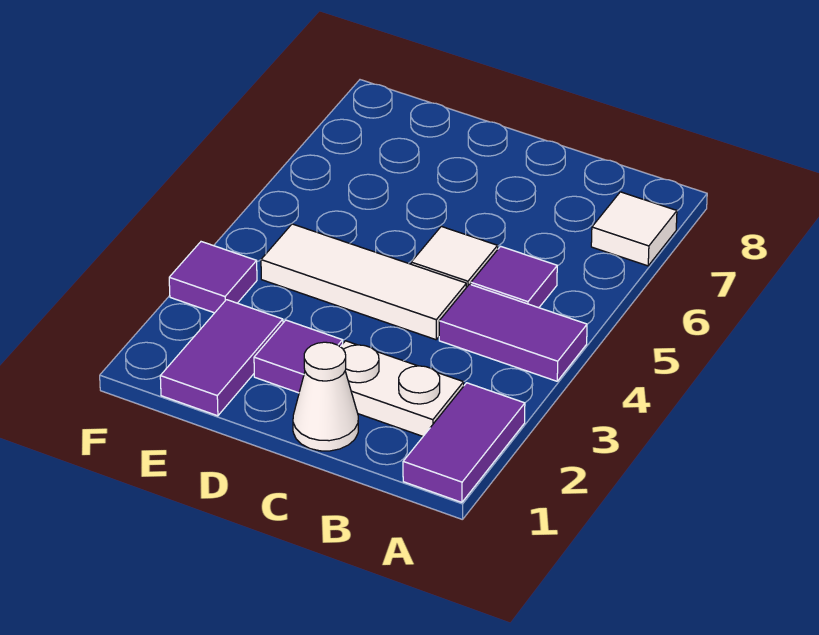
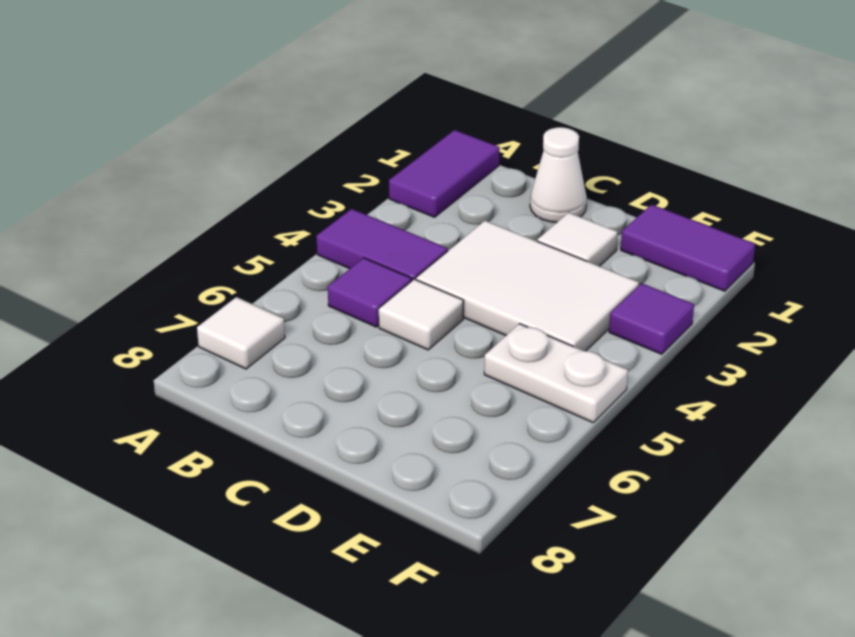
white plate B2:C2 level 1 -> white plate E5:F5 level 1
white tile C4:E4 level 1 -> white tile C3:E4 level 1
purple tile D2 level 1 -> white tile D2 level 1
purple tile E1:E2 level 1 -> purple tile E1:F1 level 1

